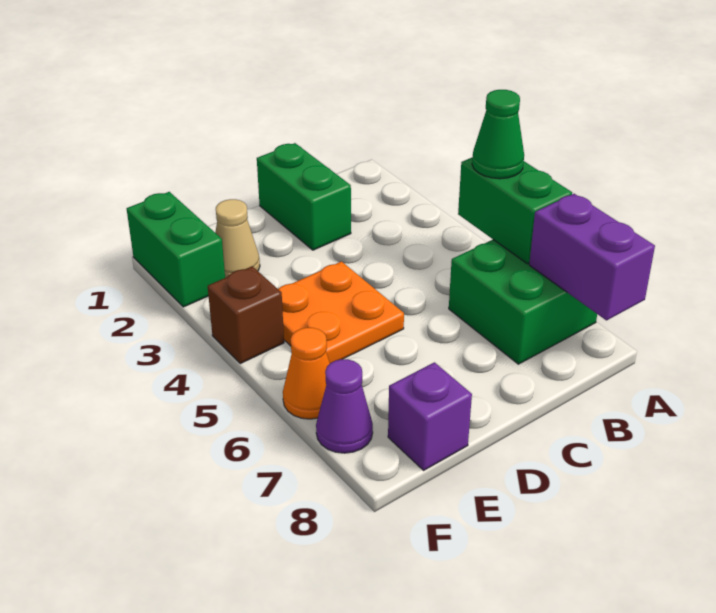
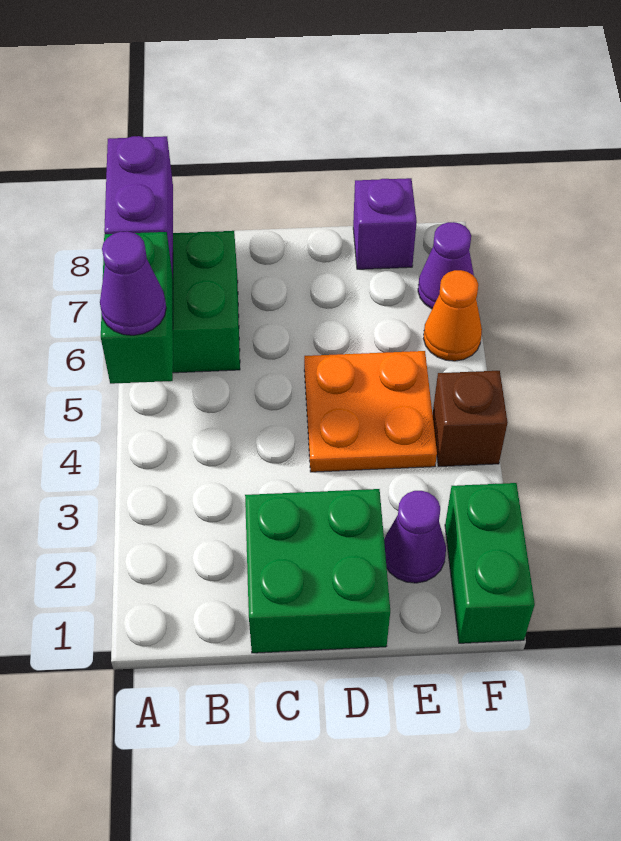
green cone A5 level 3 -> purple cone A5 level 3
green brick C1:C2 level 1 -> green brick C1:D2 level 1
tan cone E2 level 1 -> purple cone E2 level 1

